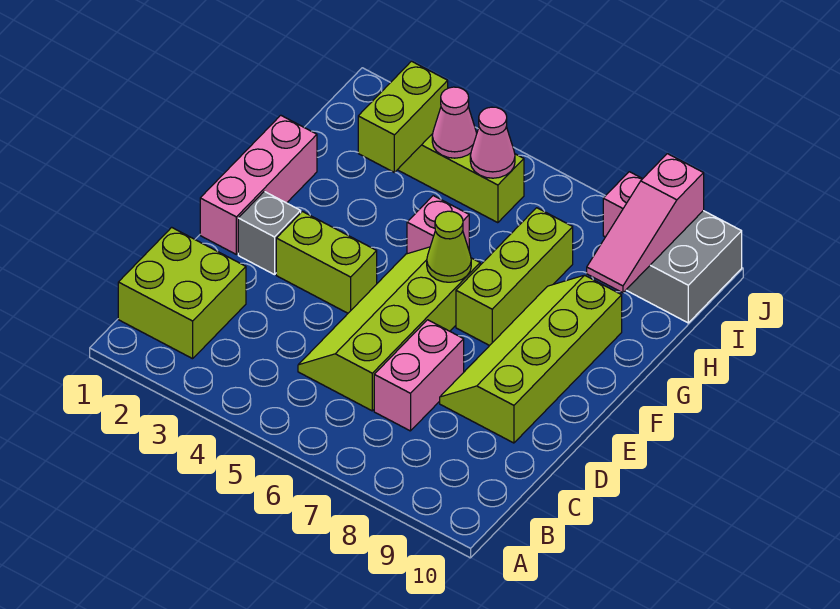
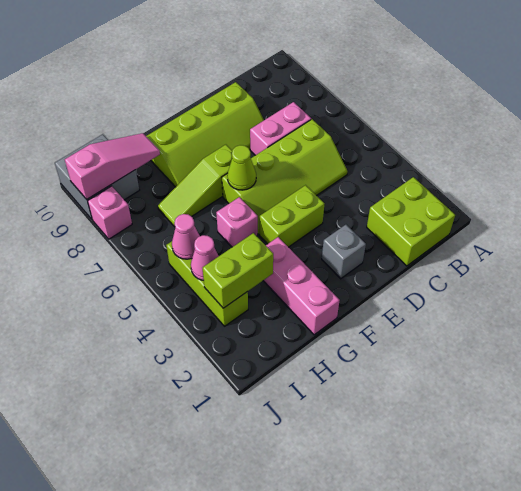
pink brick E1:G1 level 1 -> pink brick G1:G3 level 1
lime brick E3:E4 level 1 -> lime brick E4:F4 level 1
lime brick F7:H7 level 1 -> lime slope F7:H7 level 1 top F

